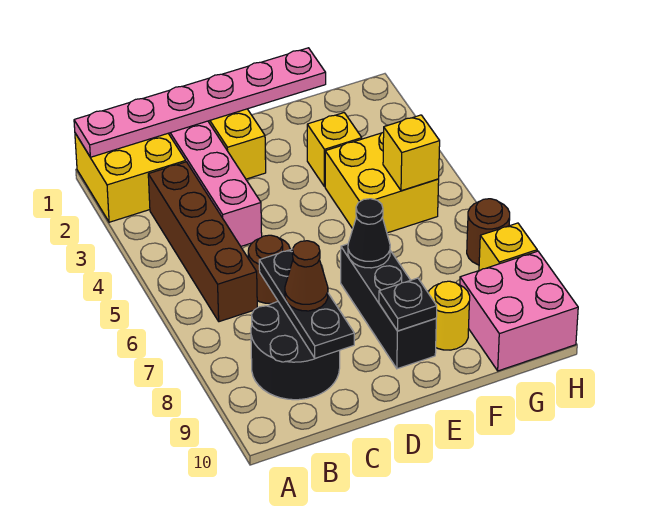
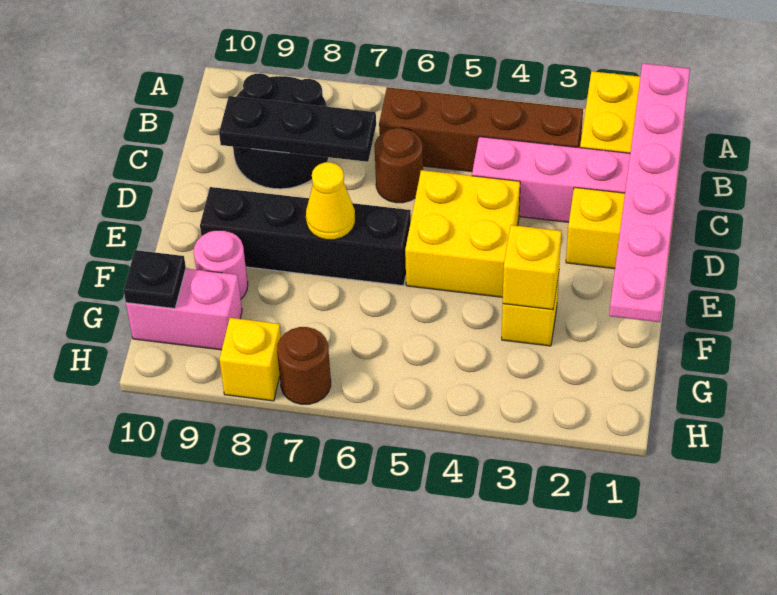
brown cone C8 level 3 -> none
black brick E7:E9 level 1 -> black brick E6:E9 level 1
black cone E7 level 2 -> yellow cone E7 level 2
black plate E9 level 2 -> black plate G10 level 2
yellow brick F4:G5 level 1 -> yellow brick D4:E5 level 1
yellow round brick F9 level 1 -> pink round brick F9 level 1
yellow brick G5 level 2 -> yellow brick F3 level 2
pink brick G9:H10 level 1 -> pink brick G9:G10 level 1

